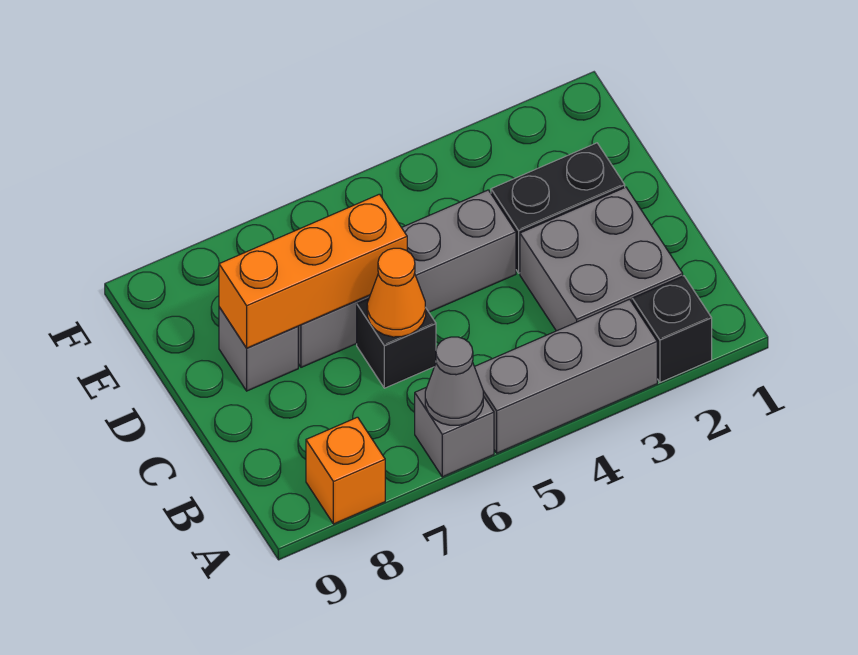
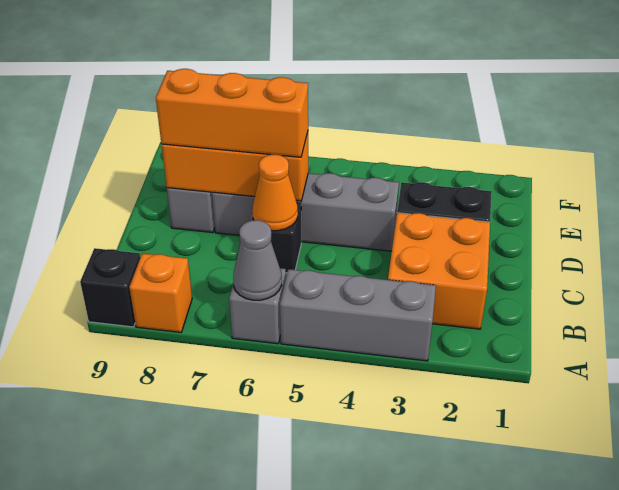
black brick A2 level 1 -> black brick A9 level 1
grey brick B2:C3 level 1 -> orange brick B2:C3 level 1
none -> orange brick D6:D8 level 3

